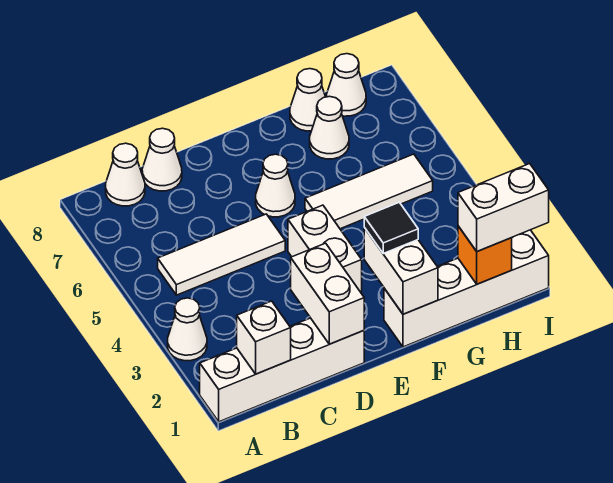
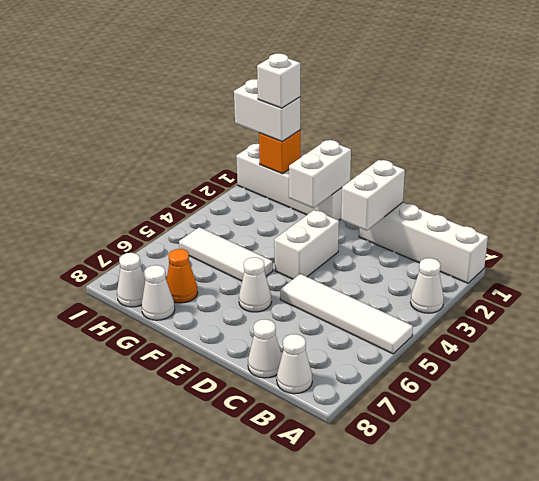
white brick B1 level 2 -> white brick H1 level 4
white tile B5:D5 level 1 -> white tile A5:D5 level 1
black tile F2 level 3 -> none
white cone G7 level 1 -> orange cone G7 level 1

